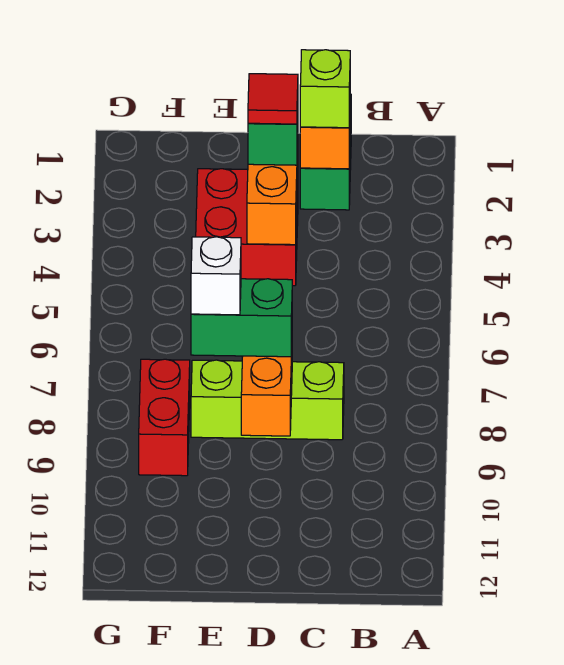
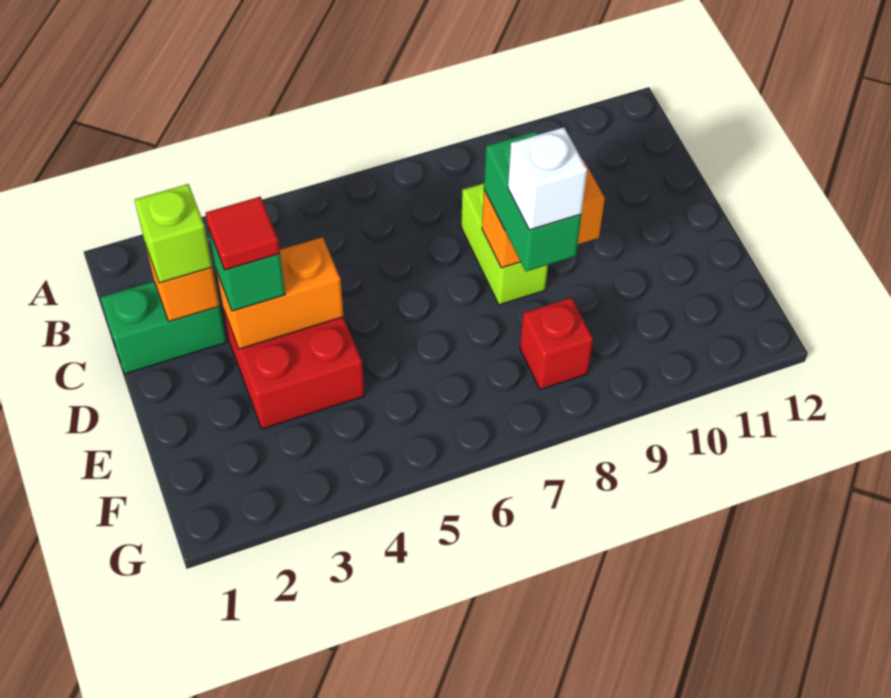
lime brick C8:E8 level 1 -> lime brick C8:D8 level 1
red brick F8:F9 level 1 -> red brick F8 level 1

